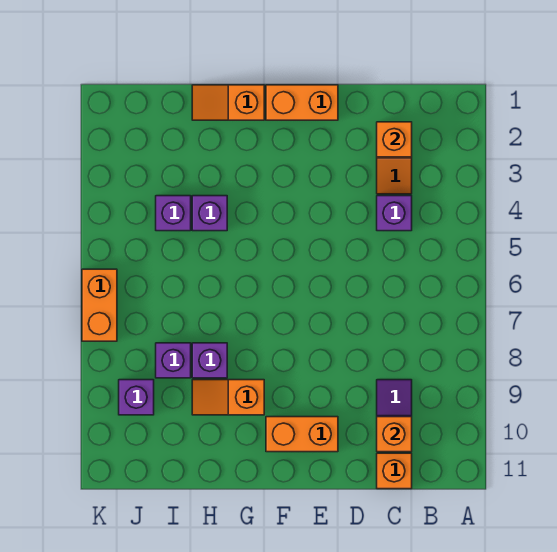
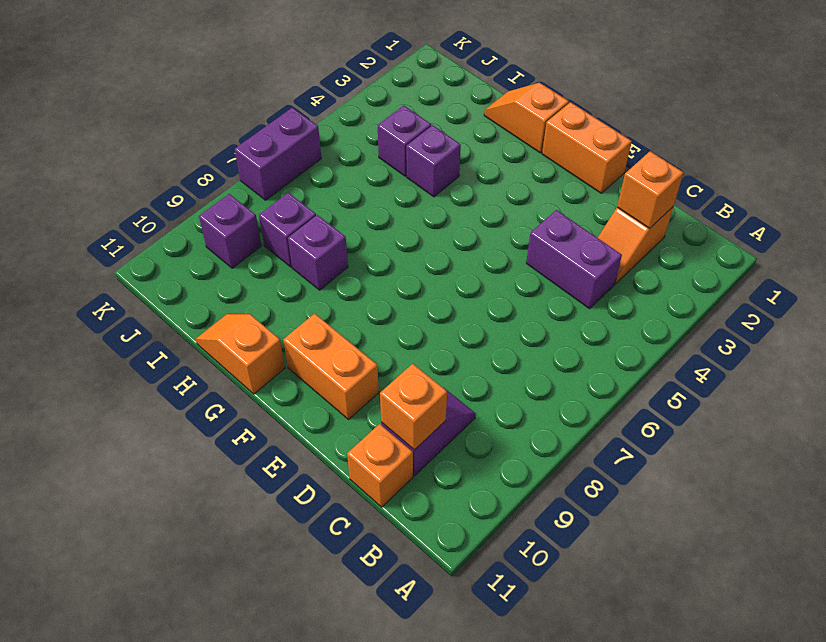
purple brick C4 level 1 -> purple brick C4:D4 level 1
orange slope G9:H9 level 1 top G -> orange slope G11:H11 level 1 top G
orange brick K6:K7 level 1 -> purple brick K6:K7 level 1

